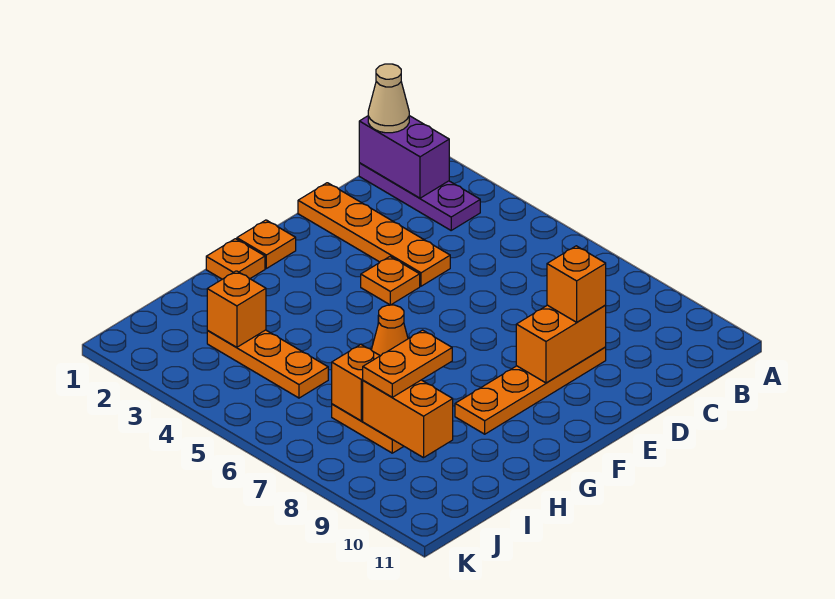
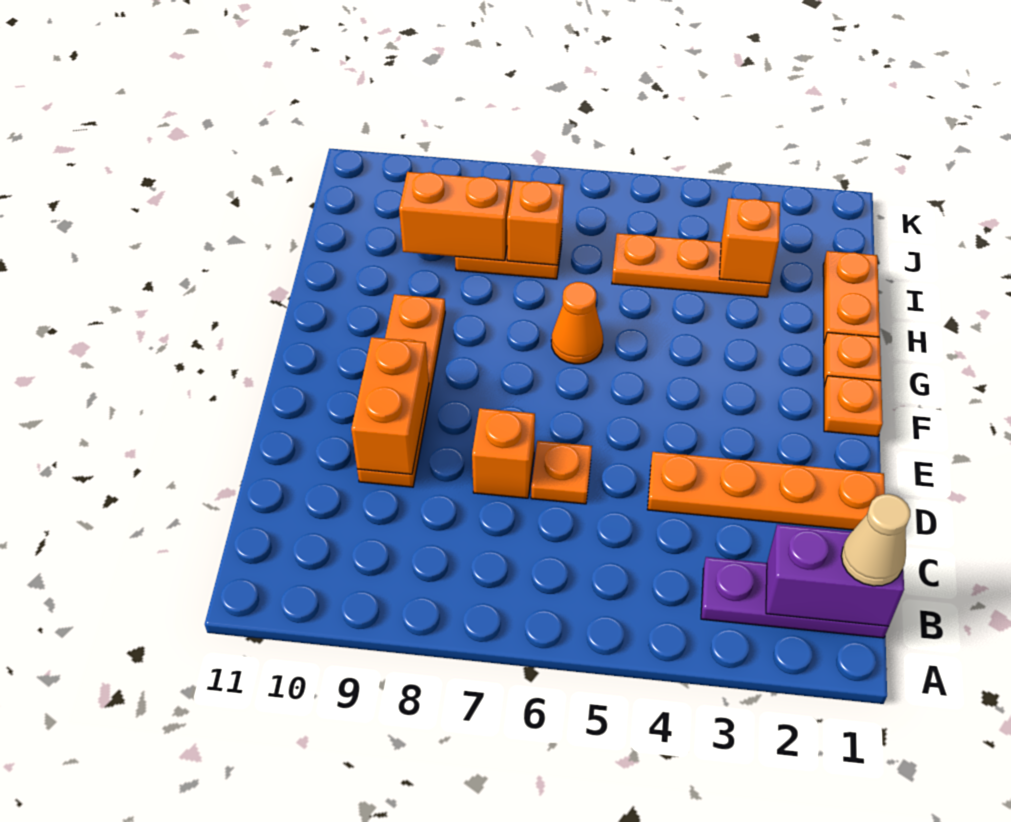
orange brick D9 level 3 -> orange brick D7 level 1
orange plate E4 level 1 -> orange plate D6 level 1
orange plate H8:I8 level 3 -> orange plate H1:I1 level 1

